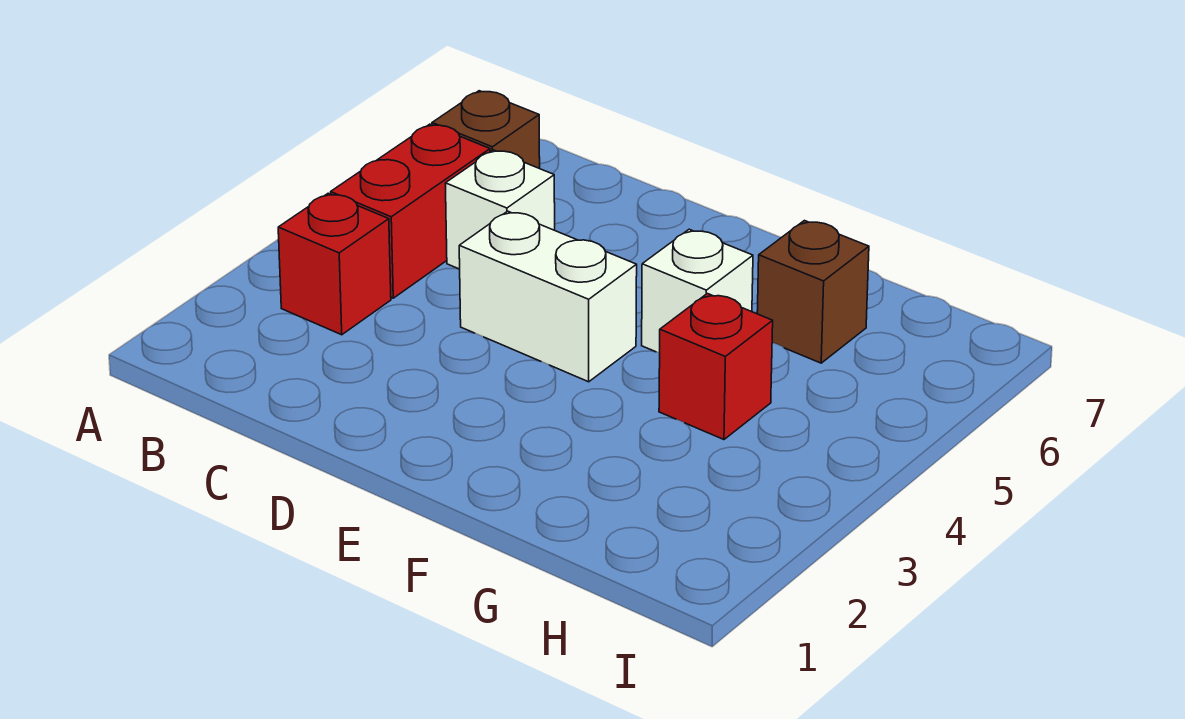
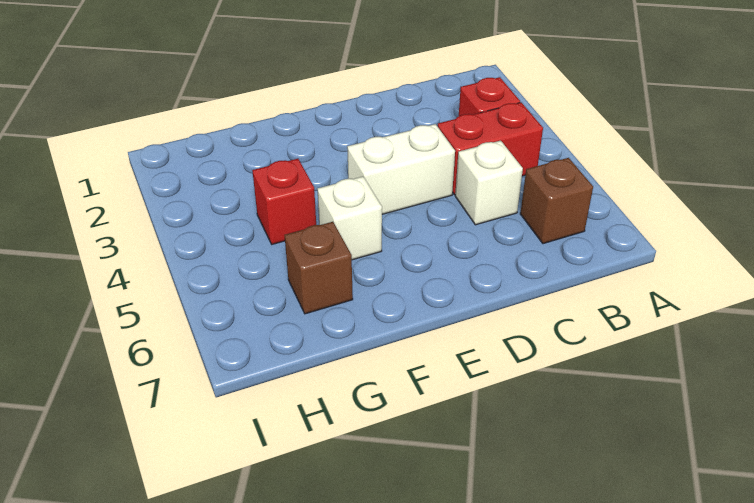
red brick B4:B5 level 1 -> red brick B4:C4 level 1

